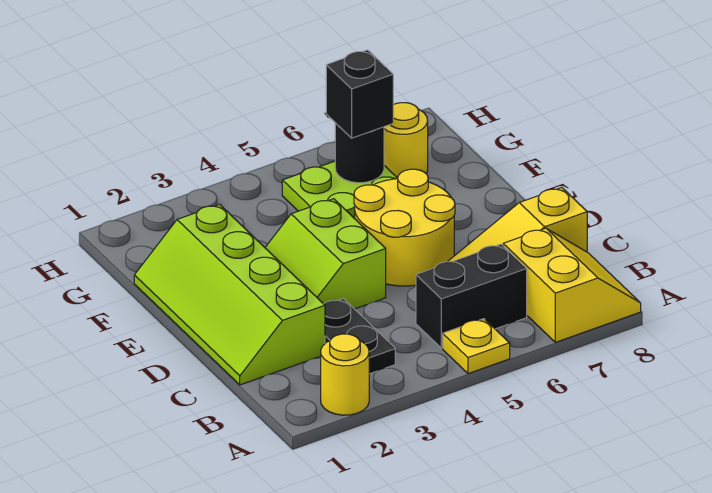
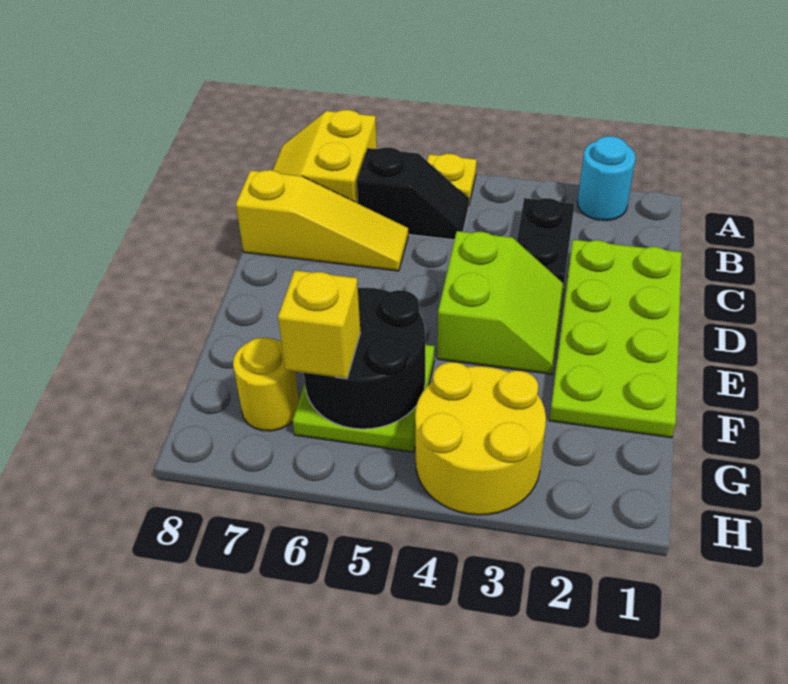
yellow round brick A2 level 1 -> cyan round brick A2 level 1
black brick B5:B6 level 1 -> black slope B5:B6 level 1 top 6
lime slope C1:F2 level 1 top 2 -> lime plate C1:F2 level 1
yellow round brick D5:E6 level 1 -> yellow round brick G3:H4 level 1
black round brick G6 level 2 -> black round brick F5:G6 level 2
black brick G6 level 3 -> yellow brick G6 level 3

